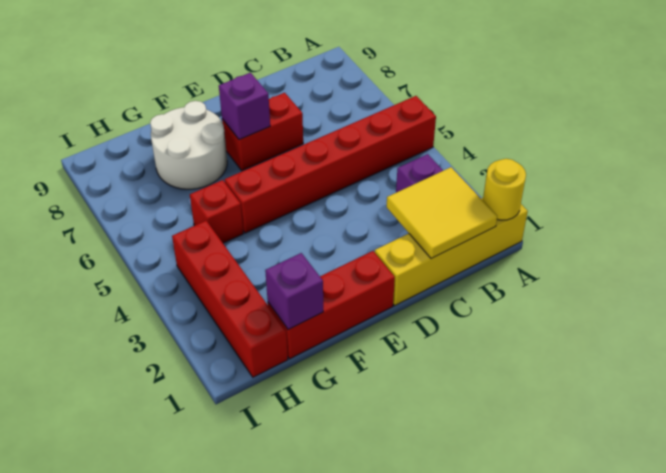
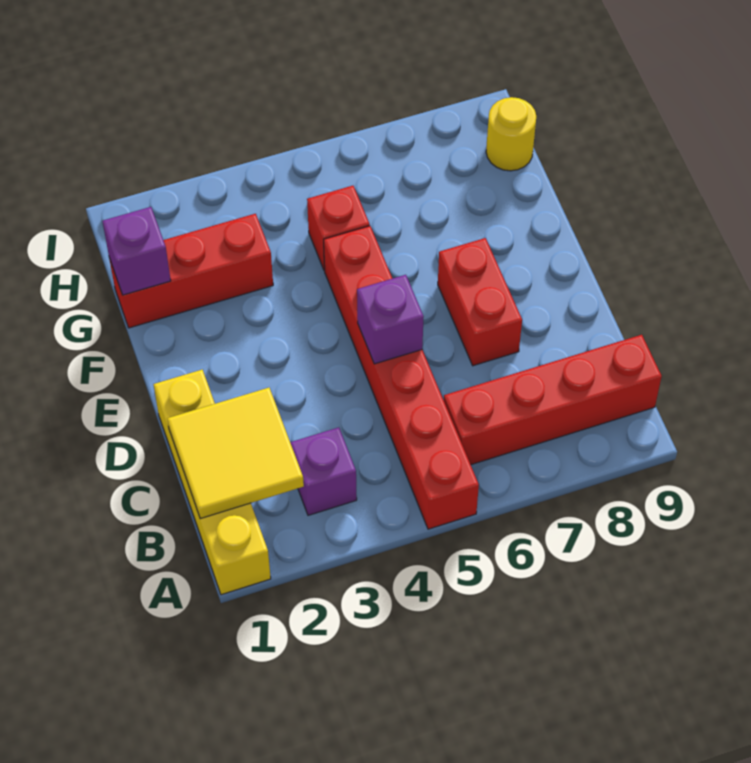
yellow round brick A1 level 2 -> yellow round brick H9 level 1
red brick E1:G1 level 1 -> red brick G1:G3 level 1
purple brick E7 level 2 -> purple brick D5 level 2
white round brick F7:G8 level 1 -> none
red brick H1:H4 level 1 -> red brick B6:B9 level 1

